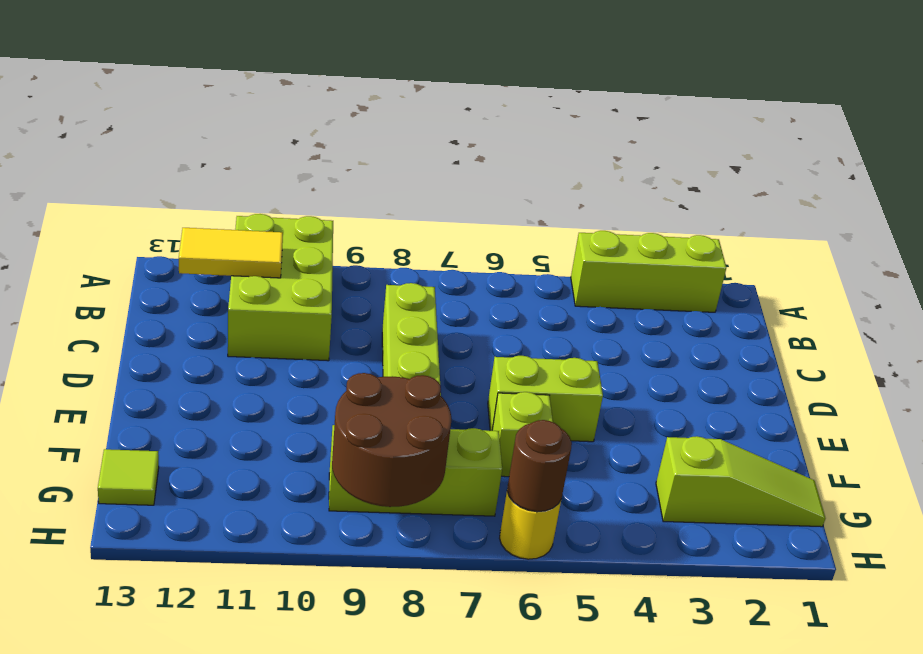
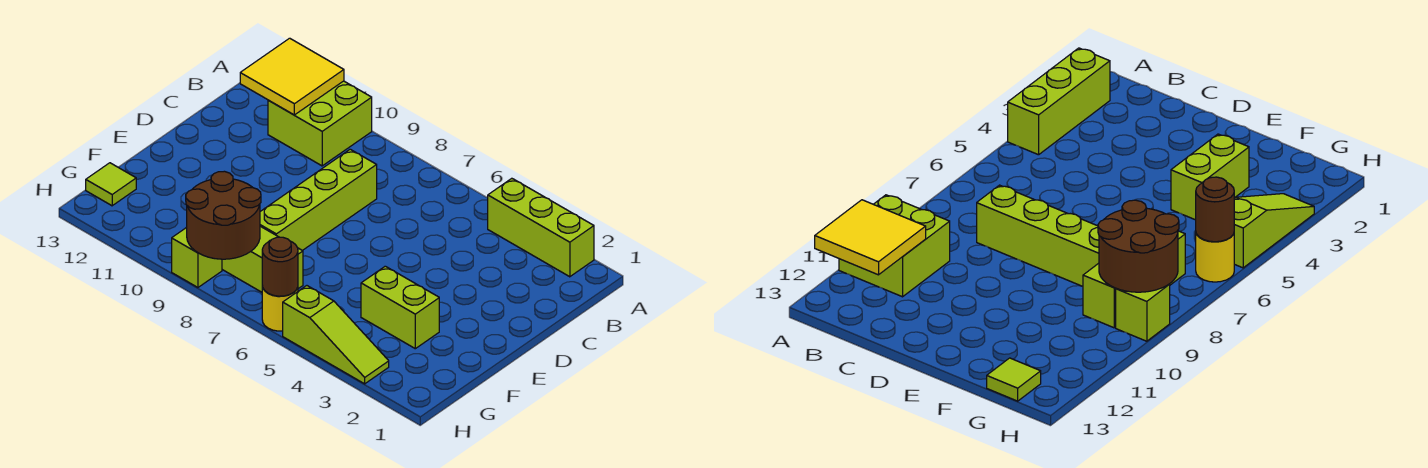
lime brick A10:C11 level 1 -> lime brick A10:B11 level 1
yellow tile B11:B12 level 2 -> yellow tile A11:B12 level 2
lime brick E5:E6 level 1 -> lime brick F3:F4 level 1
lime brick F6 level 1 -> lime brick H9 level 1
lime slope G1:G3 level 1 top 3 -> lime slope H3:H5 level 1 top 5

